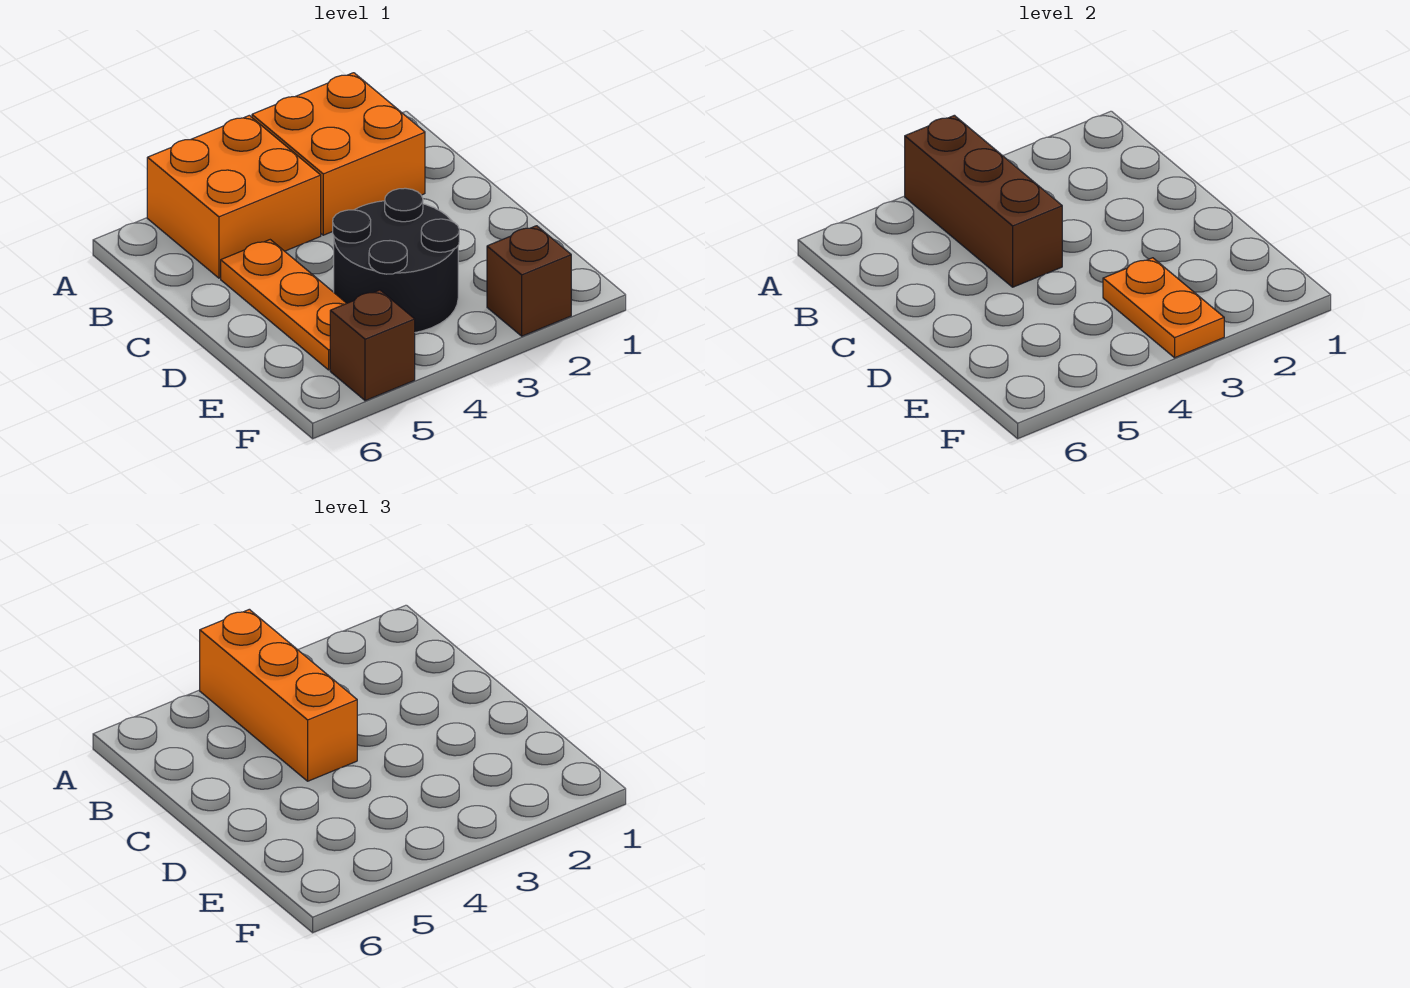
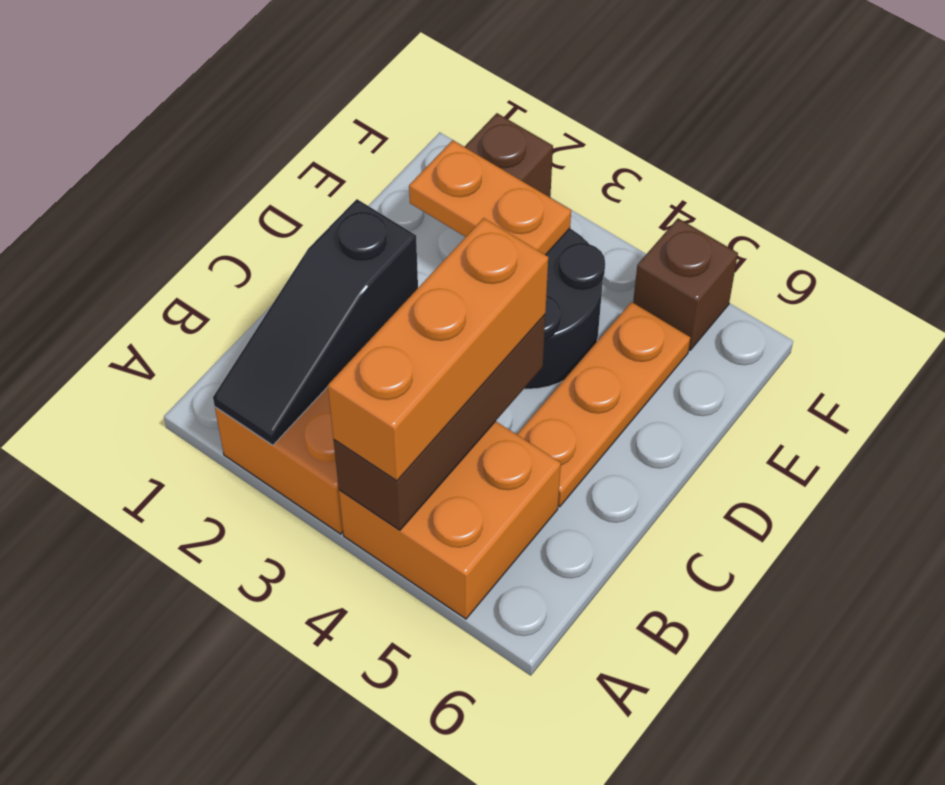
none -> black slope A2:C2 level 2 top C
orange plate E3:F3 level 2 -> orange plate E2:E3 level 2

